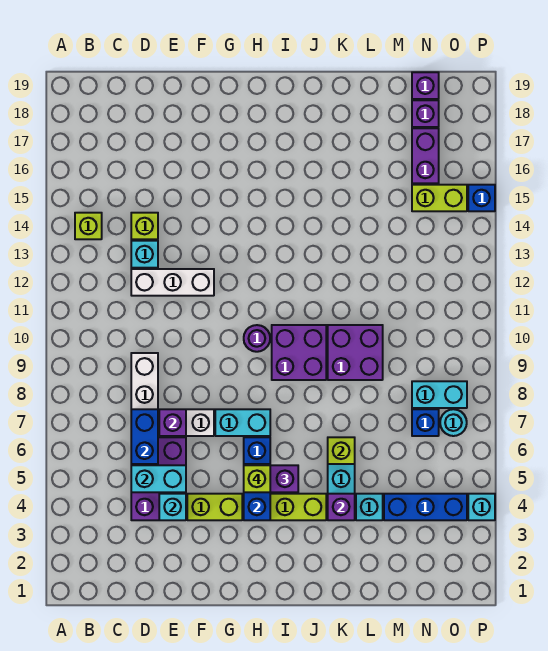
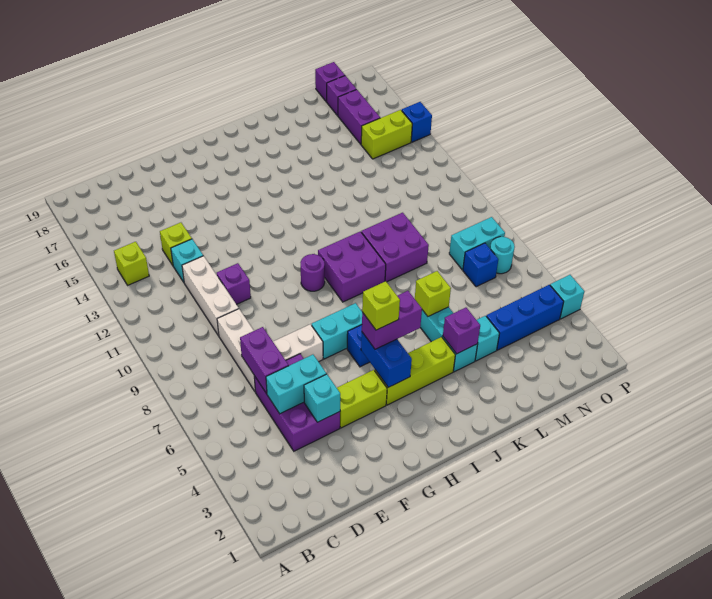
blue brick D6:D7 level 2 -> purple brick D6:D7 level 2
white brick D12:F12 level 1 -> white brick D10:D12 level 1
purple brick E7 level 2 -> purple brick E11 level 1

